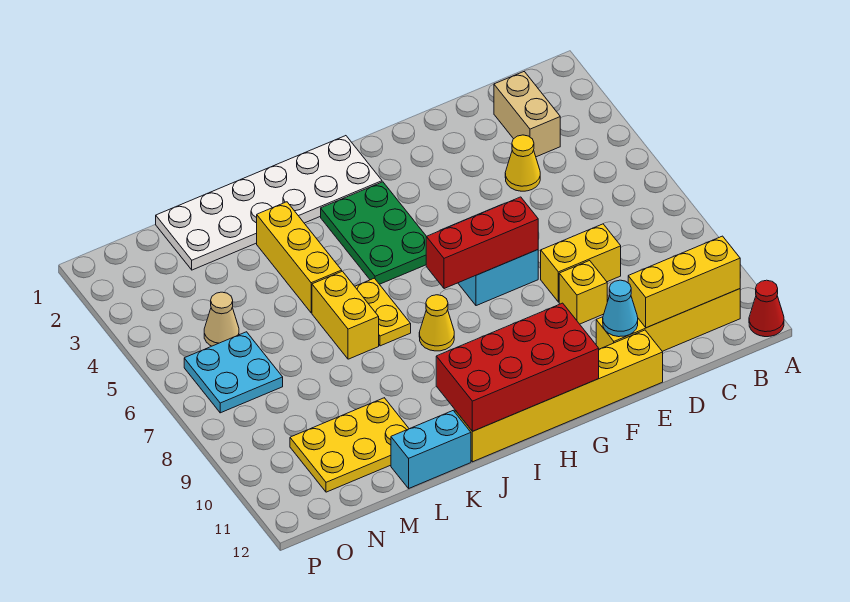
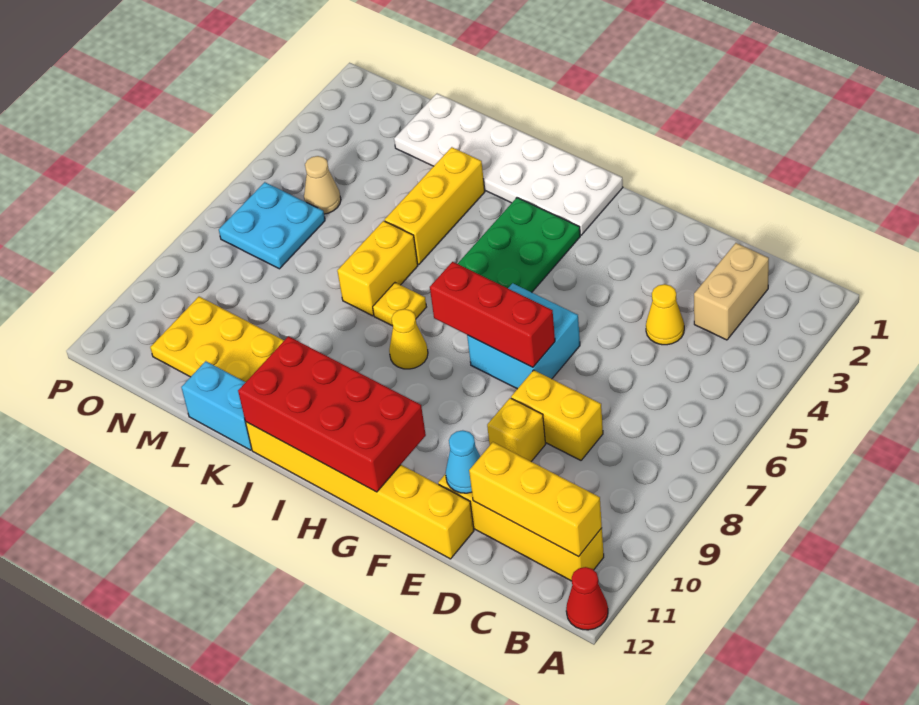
yellow plate J6:J7 level 1 -> yellow plate J7 level 1

